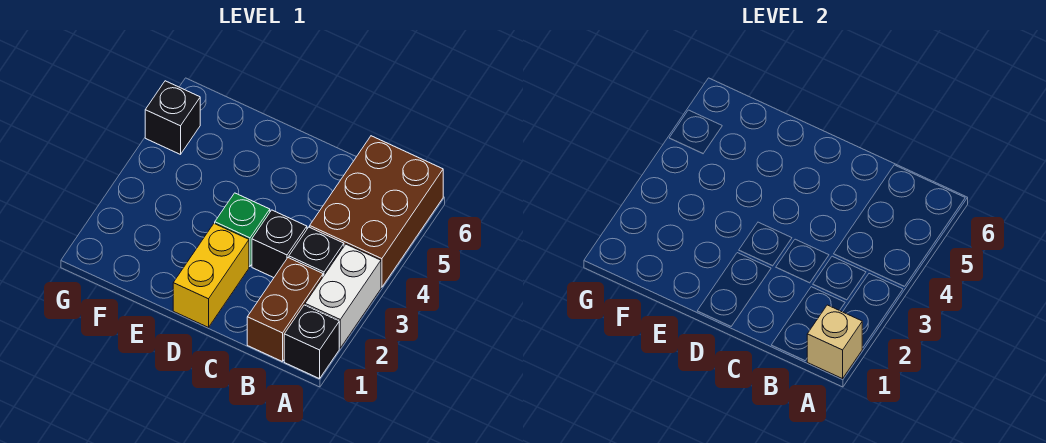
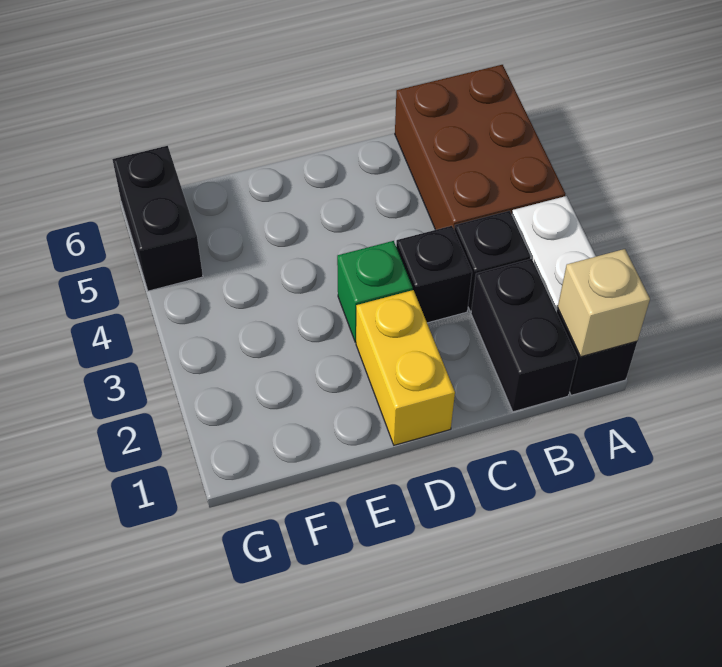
brown brick B1:B2 level 1 -> black brick B1:B2 level 1
black brick G5 level 1 -> black brick G5:G6 level 1

